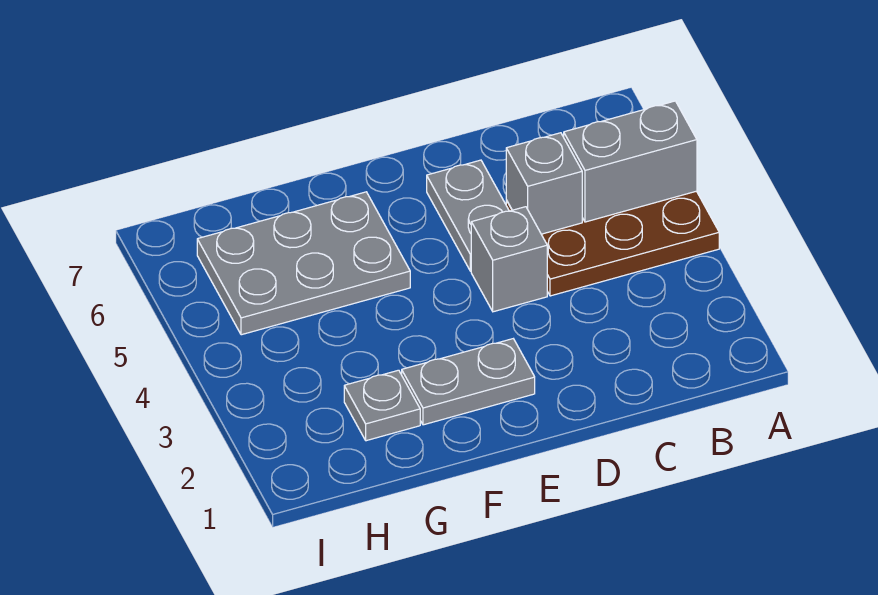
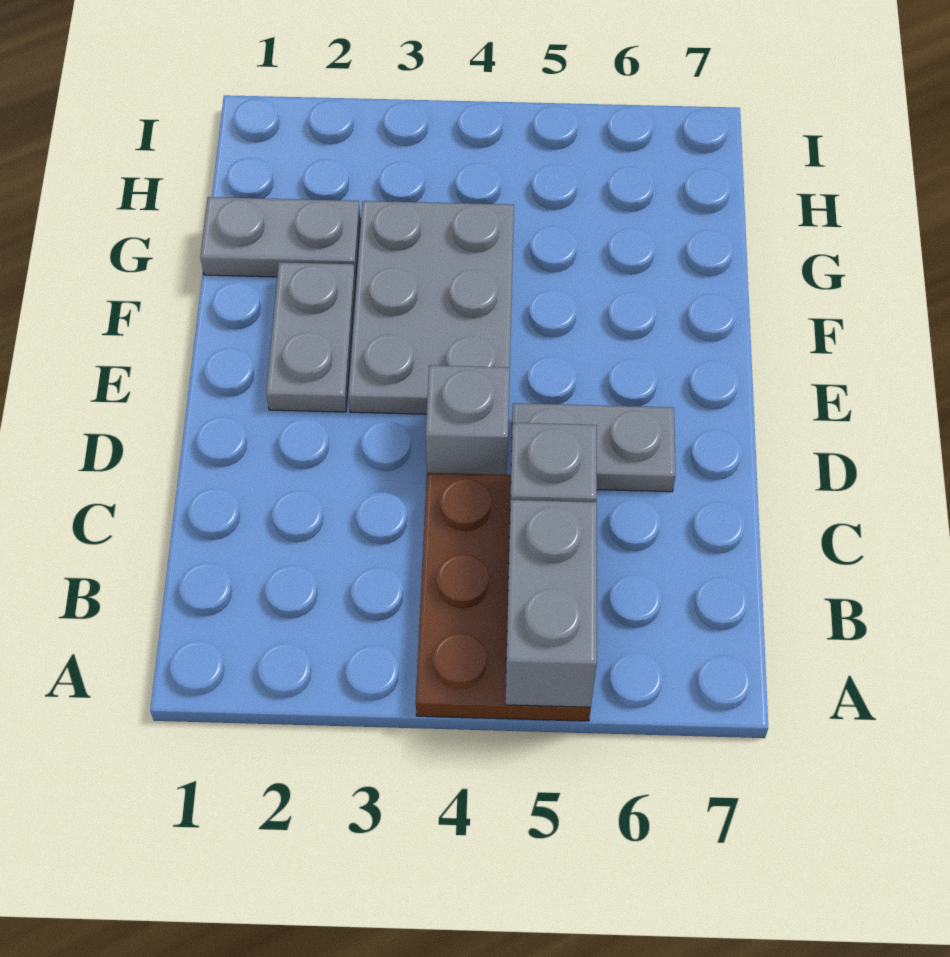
grey plate F5:H6 level 1 -> grey plate E3:G4 level 1
grey plate G2 level 1 -> grey plate G1:G2 level 1

